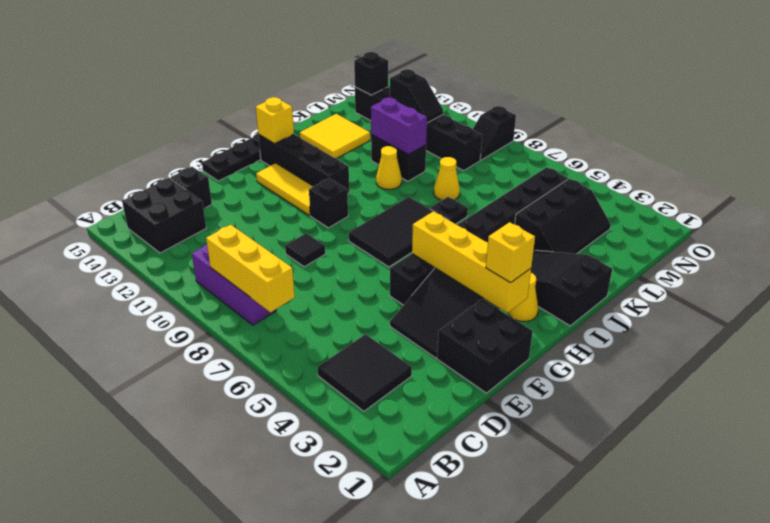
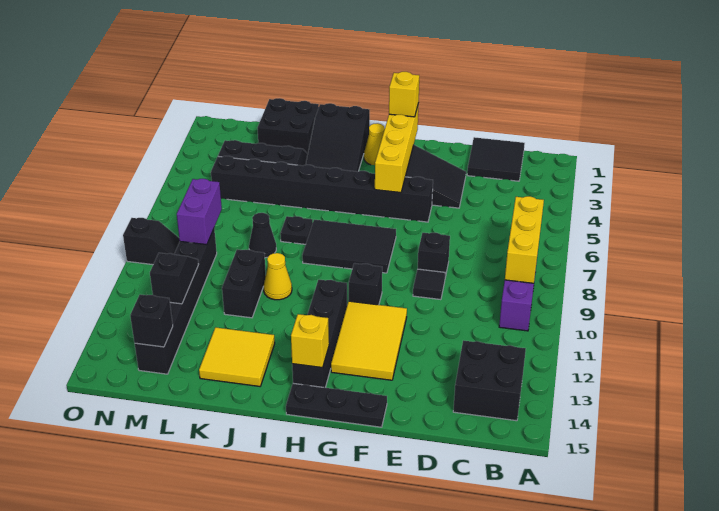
black tile B3:C4 level 1 -> black tile C1:D2 level 1
black brick D14 level 1 -> black brick E8 level 1
black brick E1:F2 level 1 -> black brick K1:L2 level 1
yellow tile G11:G13 level 1 -> yellow tile F11:G13 level 1
yellow cone K8 level 1 -> black cone K8 level 1
purple brick K10:K11 level 2 -> purple brick M8:M9 level 2

